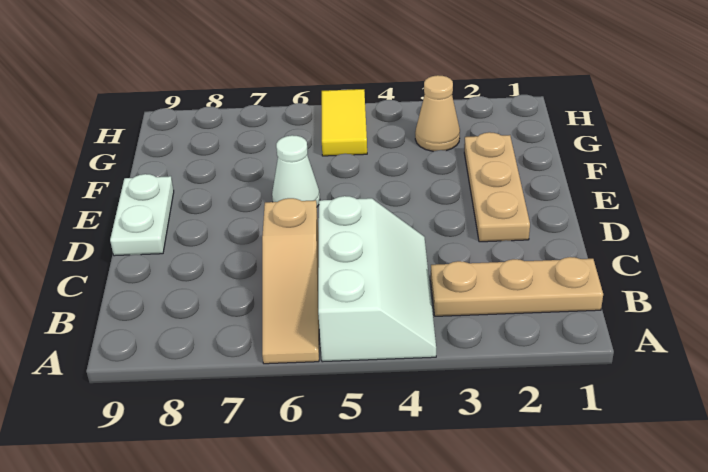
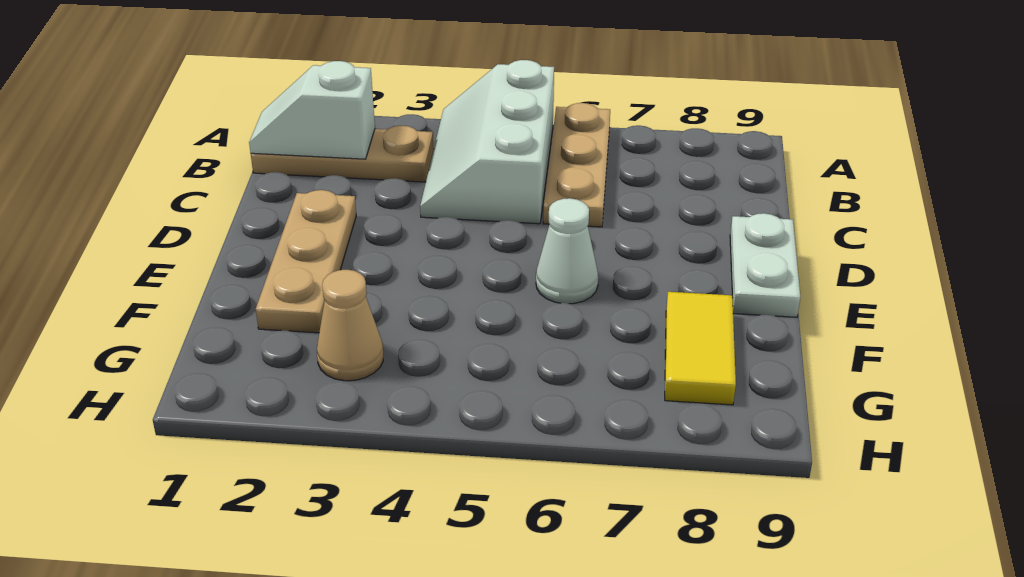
tan slope A6:C6 level 1 top C -> tan plate A6:C6 level 1
none -> white slope B1:B2 level 2 top 2
yellow tile G5:H5 level 1 -> yellow tile F8:G8 level 1

